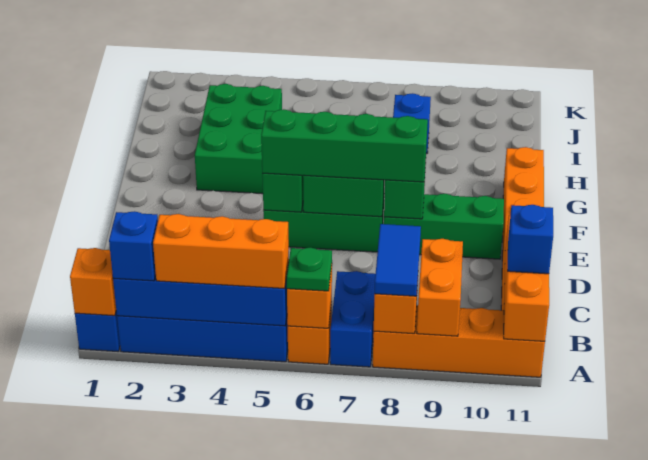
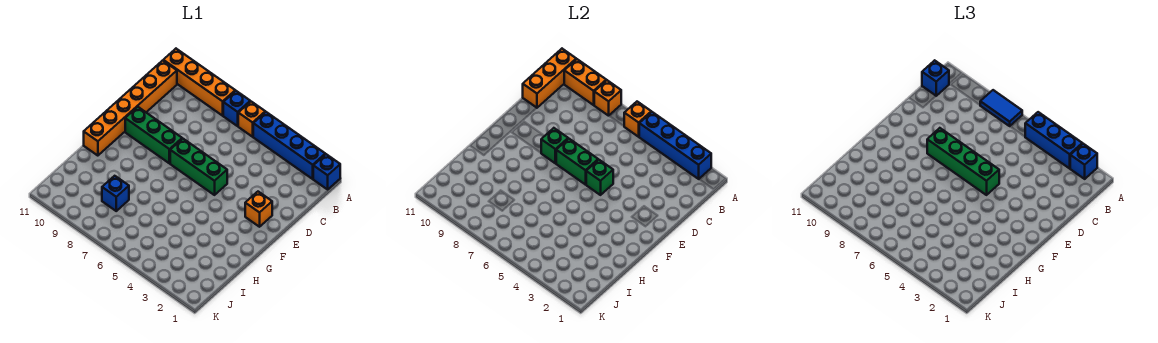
orange brick A1 level 2 -> orange brick E2 level 1
orange brick A3:A5 level 3 -> blue brick A3:A5 level 3
green plate A6 level 3 -> none
blue brick A7:B7 level 1 -> blue brick A7 level 1
blue tile A8:B8 level 3 -> blue tile A7:A8 level 3
orange brick A9:B9 level 2 -> orange brick A9:A10 level 2
green brick G3:I4 level 1 -> none

